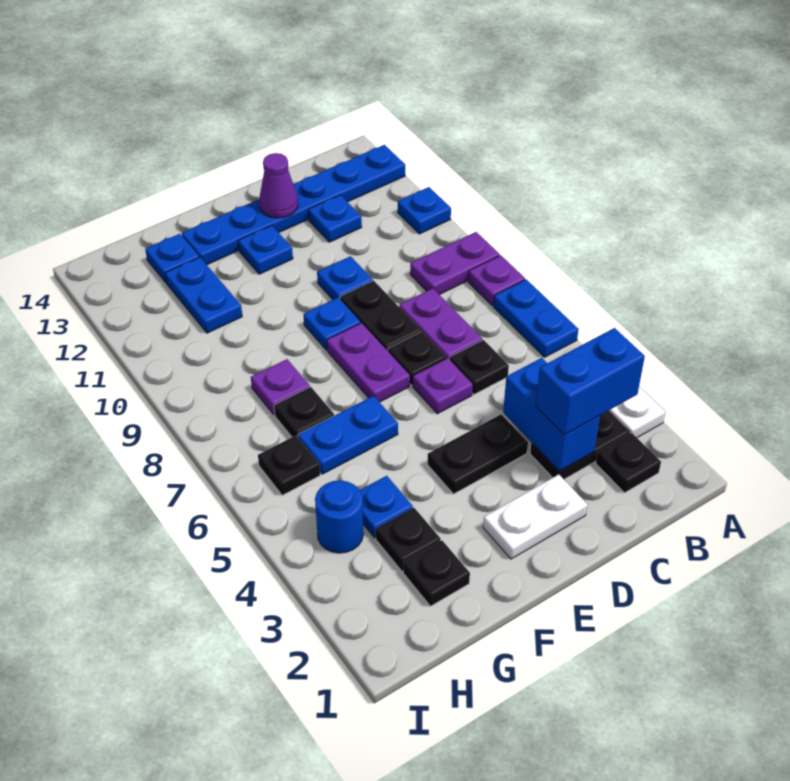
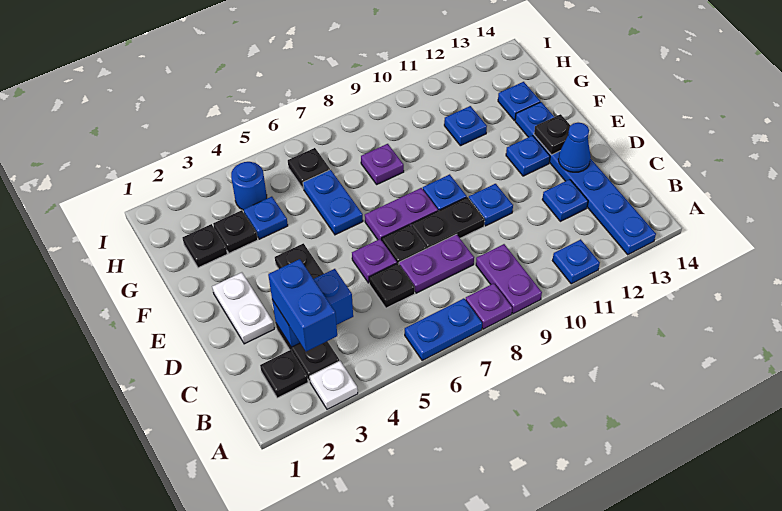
purple cone D13 level 2 -> blue cone D13 level 2
black plate G7 level 1 -> black plate E13 level 2
blue plate G11:G12 level 1 -> blue plate G11 level 1

